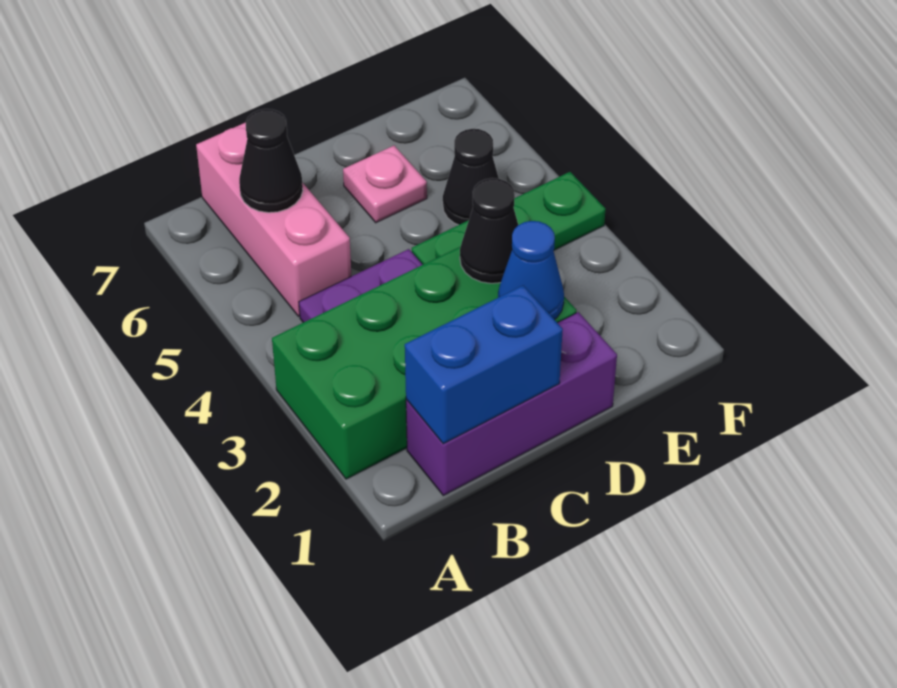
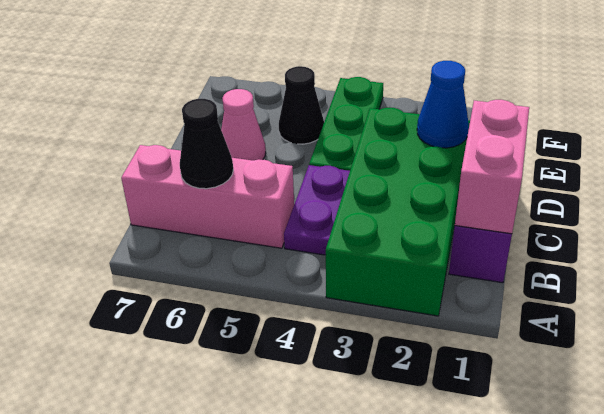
blue brick B1:C1 level 2 -> pink brick B1:C1 level 2
black cone D3 level 2 -> none
pink plate D6 level 1 -> pink cone D6 level 1

